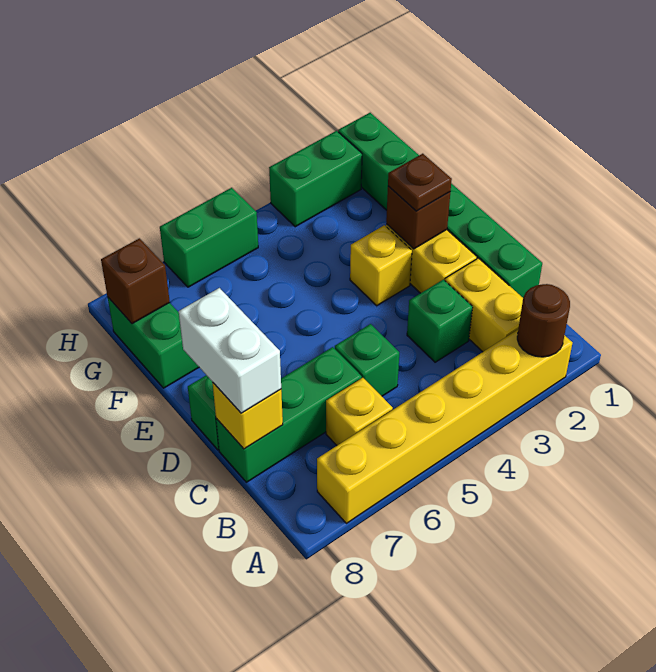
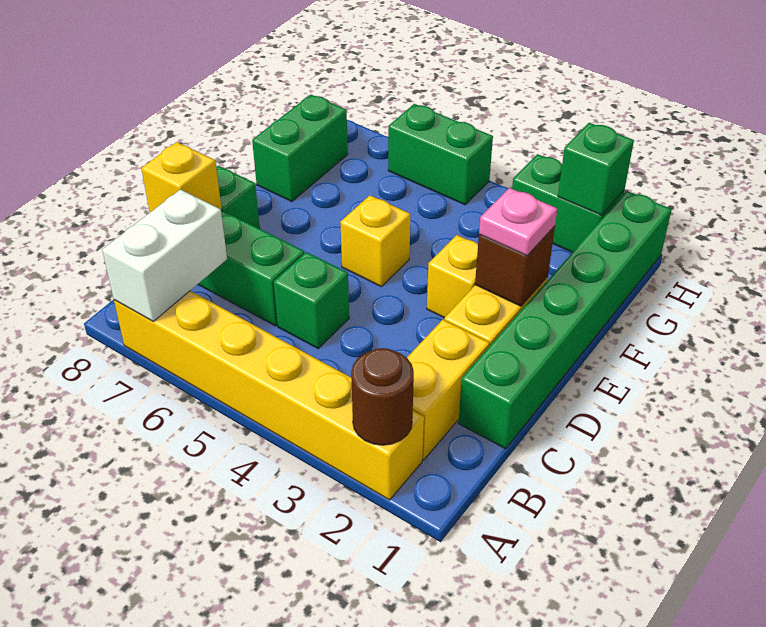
yellow brick B6 level 1 -> yellow brick E5 level 1
green brick C3 level 1 -> green brick H2 level 2
white brick C8:D8 level 3 -> white brick A7:B7 level 2
brown plate E2 level 3 -> pink plate E2 level 3
brown brick G8 level 2 -> none

